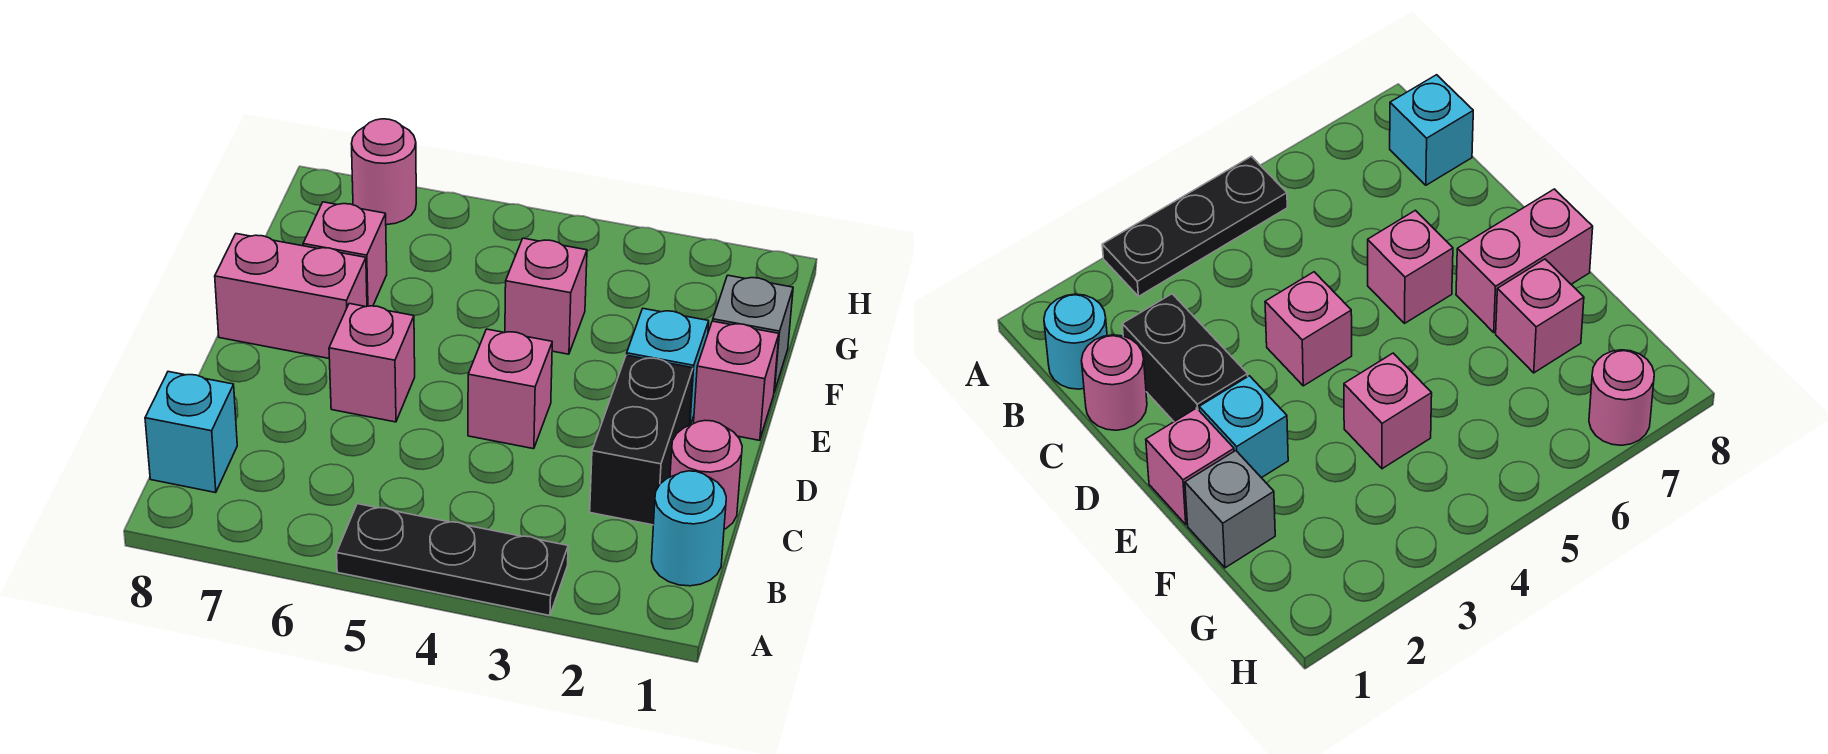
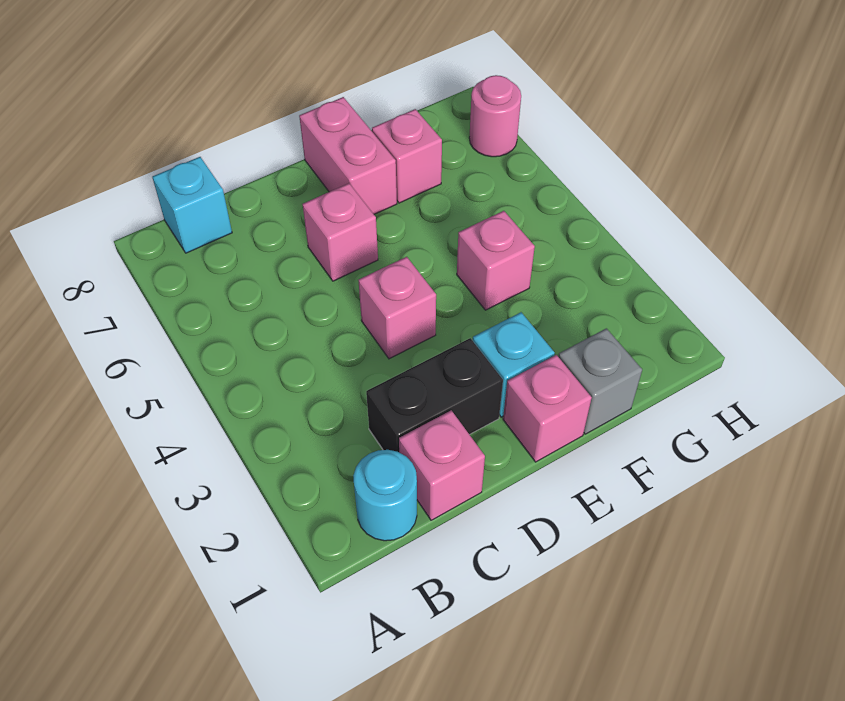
black plate A3:A5 level 1 -> none
pink round brick C1 level 1 -> pink brick C1 level 1

